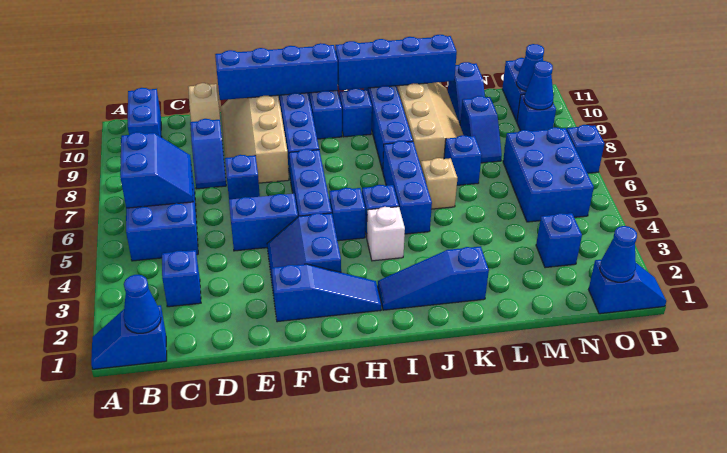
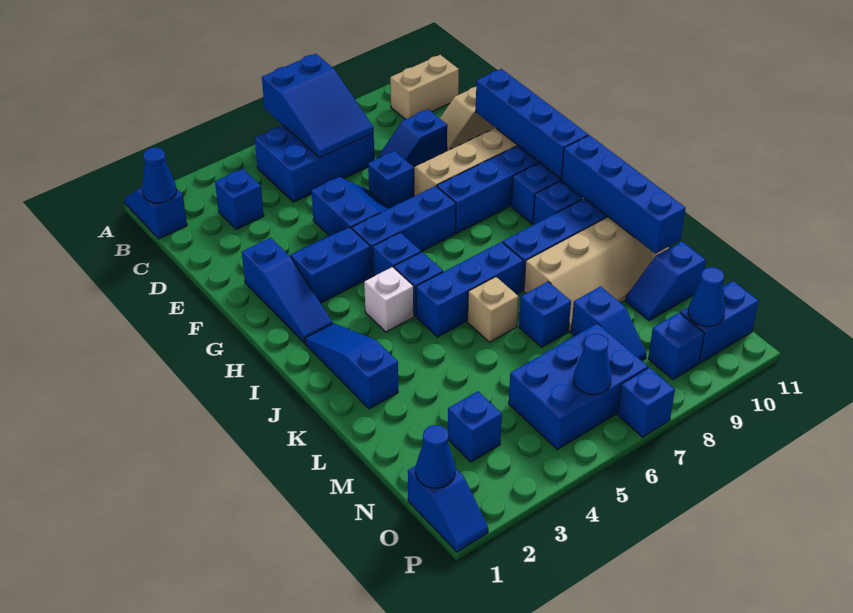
blue slope B6:C7 level 2 top B -> blue slope A6:C7 level 2 top A
blue brick B10:B11 level 1 -> tan brick B10:B11 level 1
blue slope M8:M9 level 1 top 9 -> blue slope M8:N8 level 1 top M
blue cone O9 level 2 -> blue cone O6 level 2

